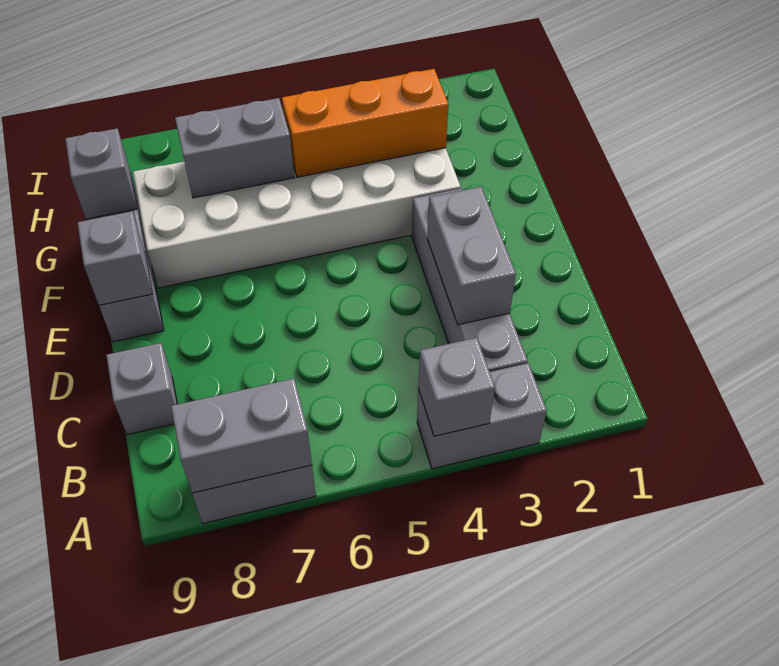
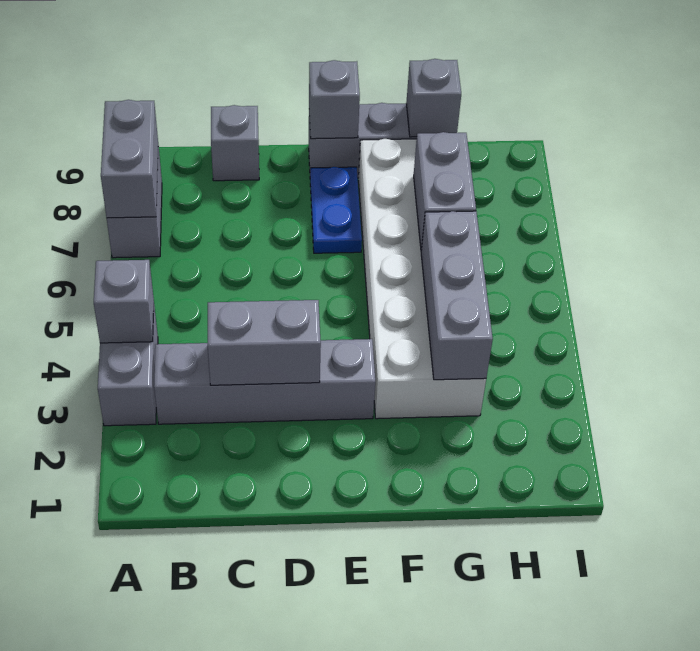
none -> blue plate E7:E8 level 1
orange brick G3:G5 level 2 -> grey brick G3:G5 level 2

